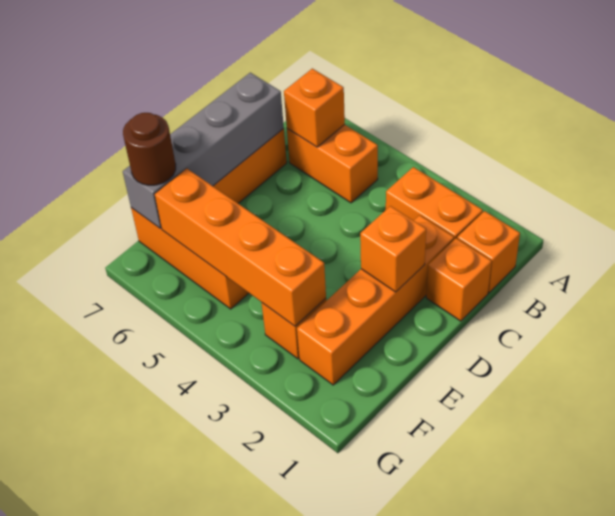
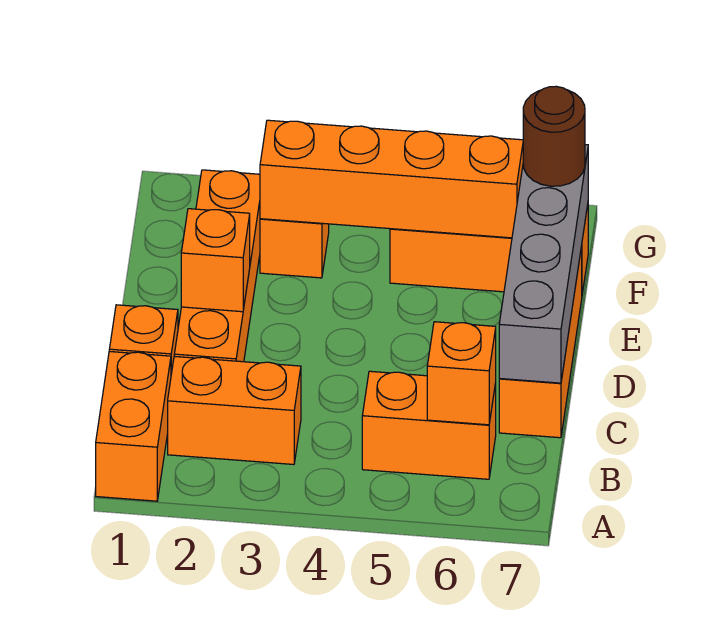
orange brick B1 level 1 -> orange brick A1:B1 level 1

